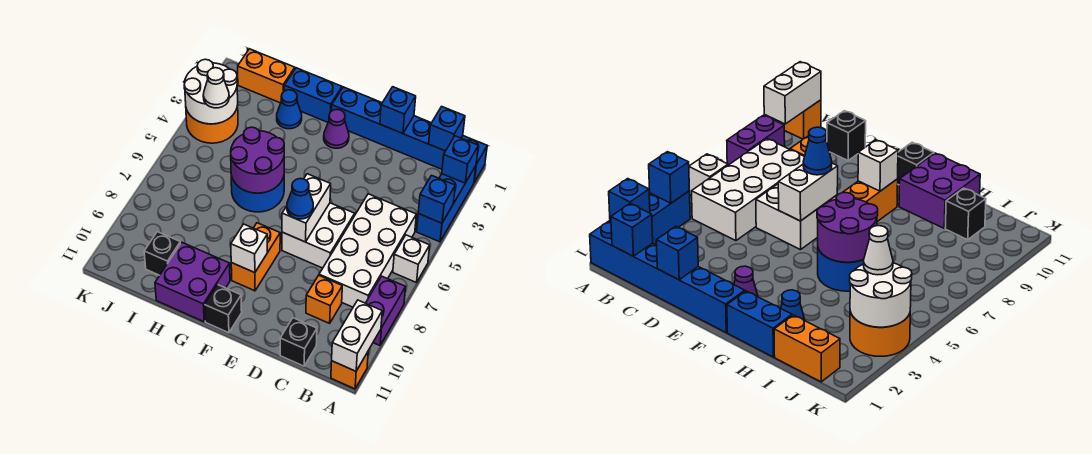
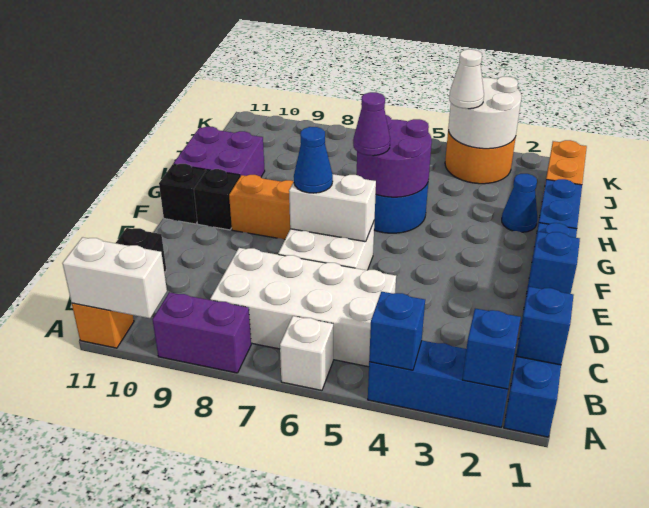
orange brick C9 level 1 -> none
purple cone F2 level 1 -> purple cone G6 level 3
white brick F9 level 2 -> none
black brick I10 level 1 -> black brick F10 level 1

